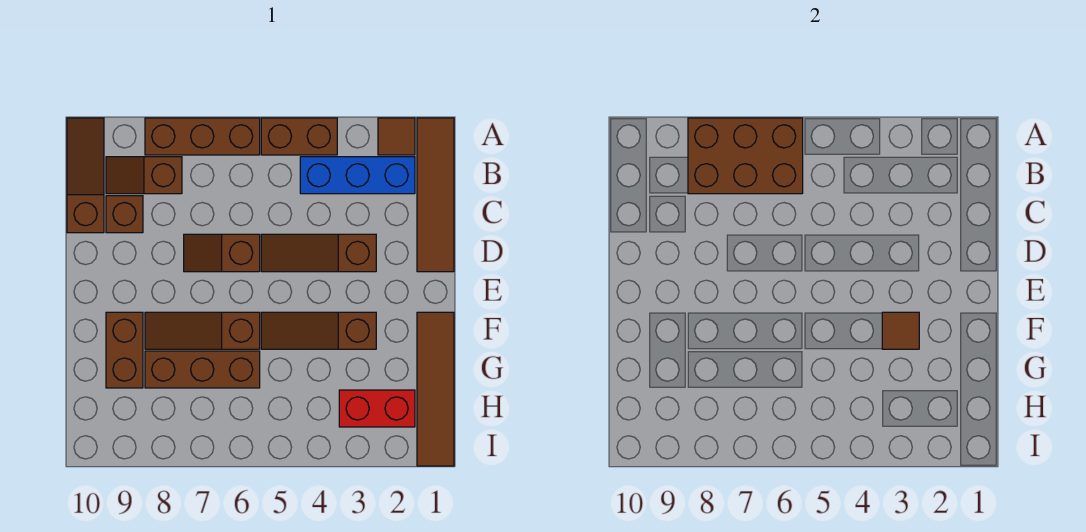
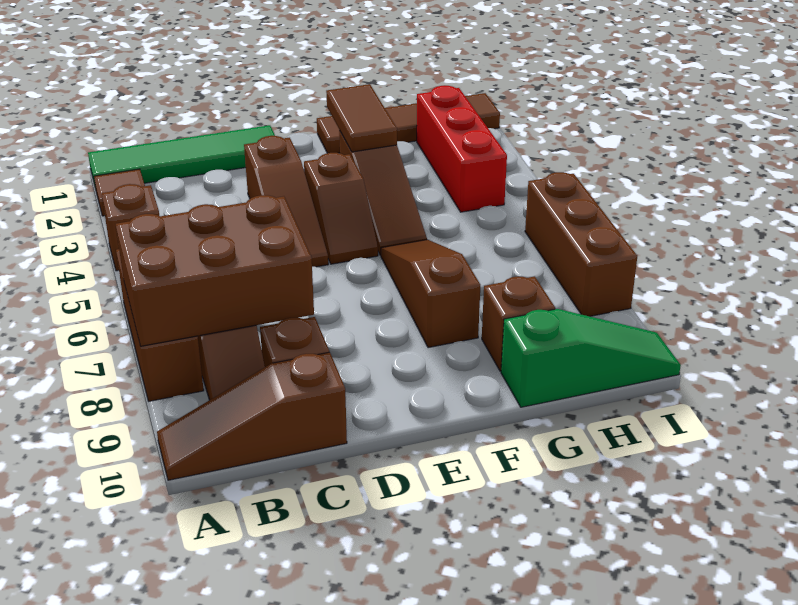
brown tile A1:D1 level 1 -> green tile A1:D1 level 1
brown brick A4:A5 level 1 -> brown brick A4 level 1
brown brick A6:B8 level 2 -> brown brick A7:C8 level 2
blue brick B2:B4 level 1 -> none
brown slope D6:D7 level 1 top 6 -> brown slope E4:E5 level 1 top 4
brown tile F3 level 2 -> brown tile F2:F3 level 2
brown slope F6:F8 level 1 top 6 -> brown slope F6:F8 level 1 top 8
brown brick F9:G9 level 1 -> brown brick G9 level 1
brown brick G6:G8 level 1 -> brown brick I6:I8 level 1
none -> green slope G10:I10 level 1 top G
red brick H2:H3 level 1 -> red brick H2:H4 level 1

